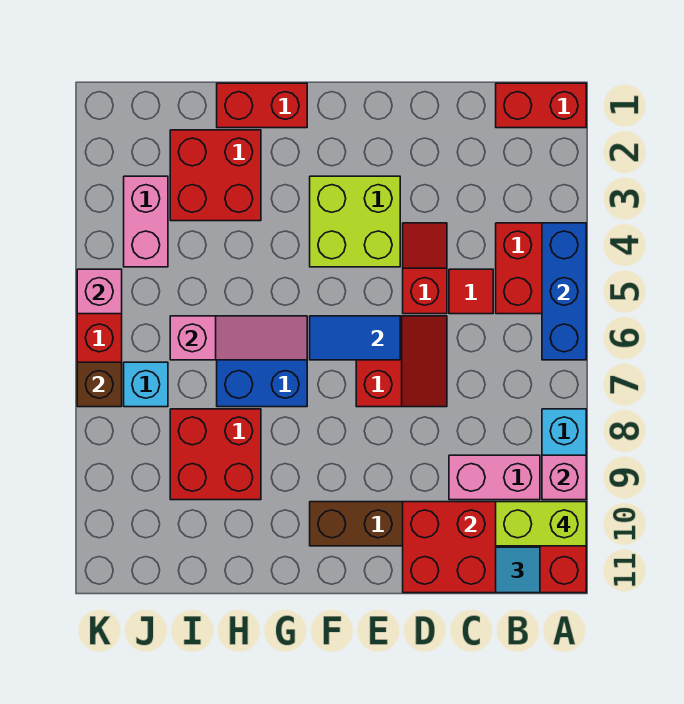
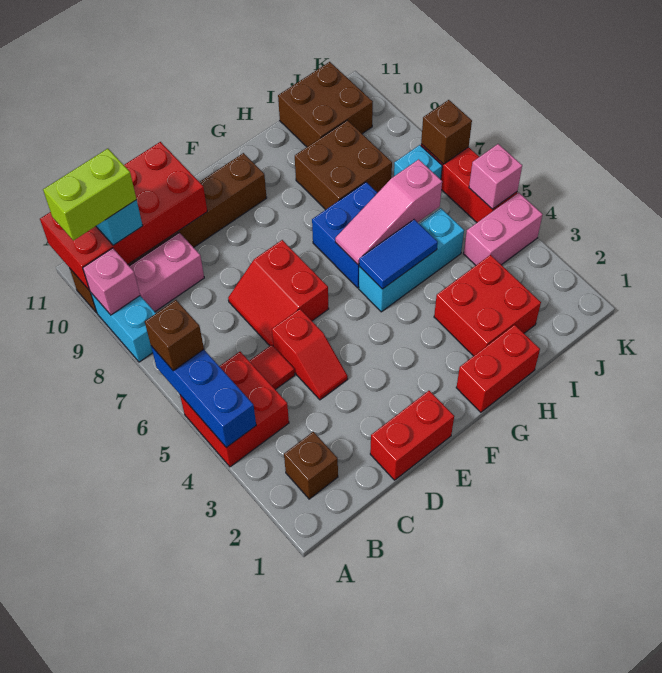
red brick A1:B1 level 1 -> red brick D1:E1 level 1
none -> brown brick A6 level 3
none -> brown brick B2 level 1
lime brick E3:F4 level 1 -> none
blue tile E6:F6 level 2 -> blue tile G5:H5 level 2
none -> cyan brick G5:I5 level 1
red brick H8:I9 level 1 -> brown brick H8:I9 level 1
none -> brown brick I10:J11 level 1
pink brick J3:J4 level 1 -> pink brick J4:K4 level 1

